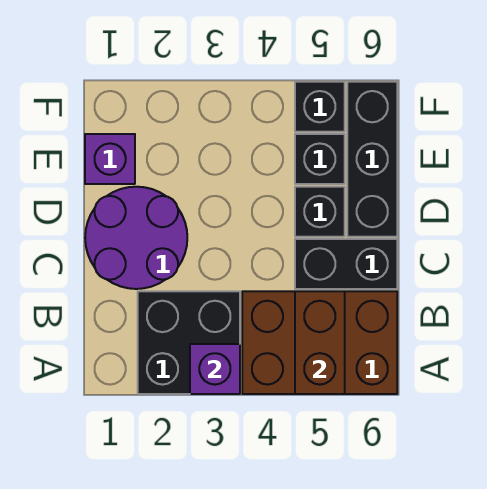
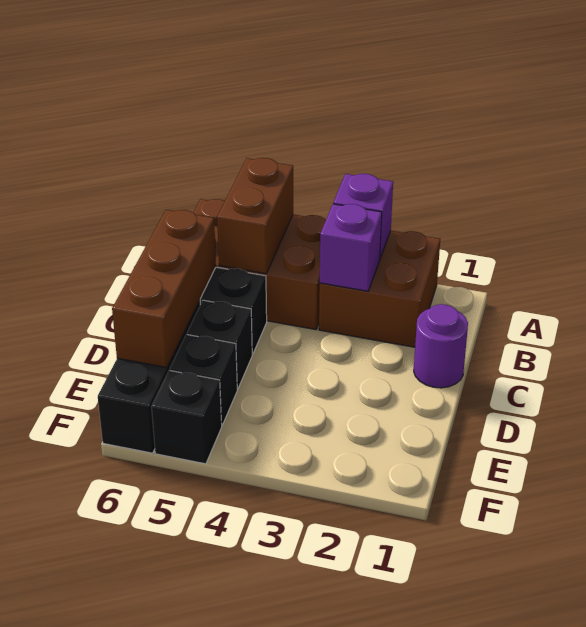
black brick A2:B3 level 1 -> brown brick A2:B3 level 1
purple round brick C1:D2 level 1 -> purple round brick C1 level 1
none -> brown brick C6:E6 level 2
purple brick E1 level 1 -> purple brick B3 level 2

